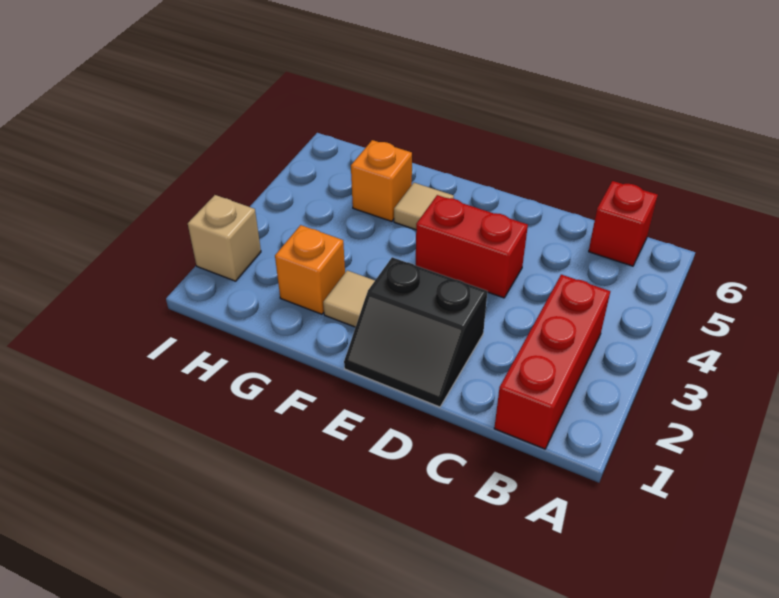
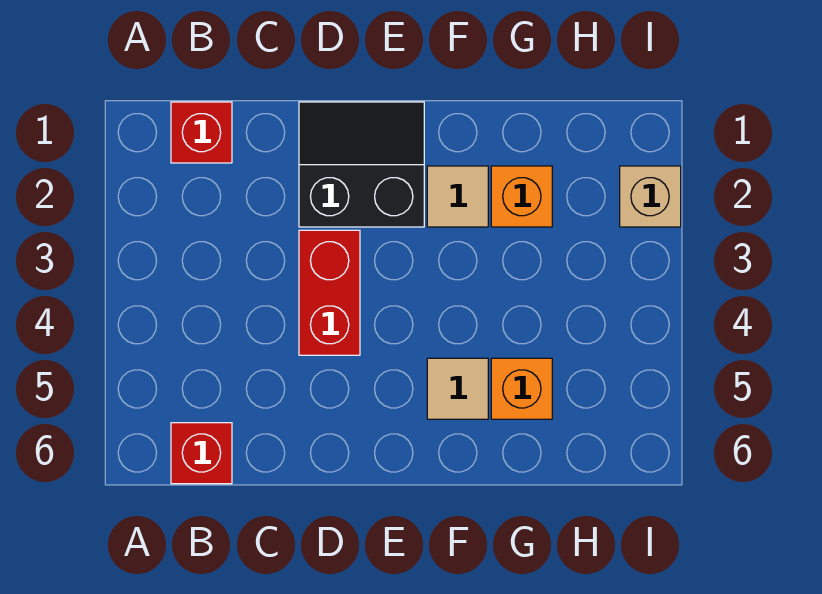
red brick B1:B3 level 1 -> red brick B1 level 1
red brick D4:E4 level 1 -> red brick D3:D4 level 1

